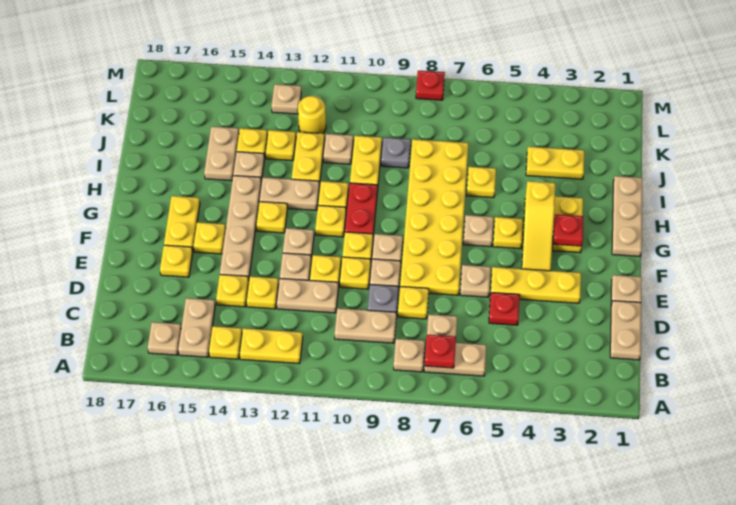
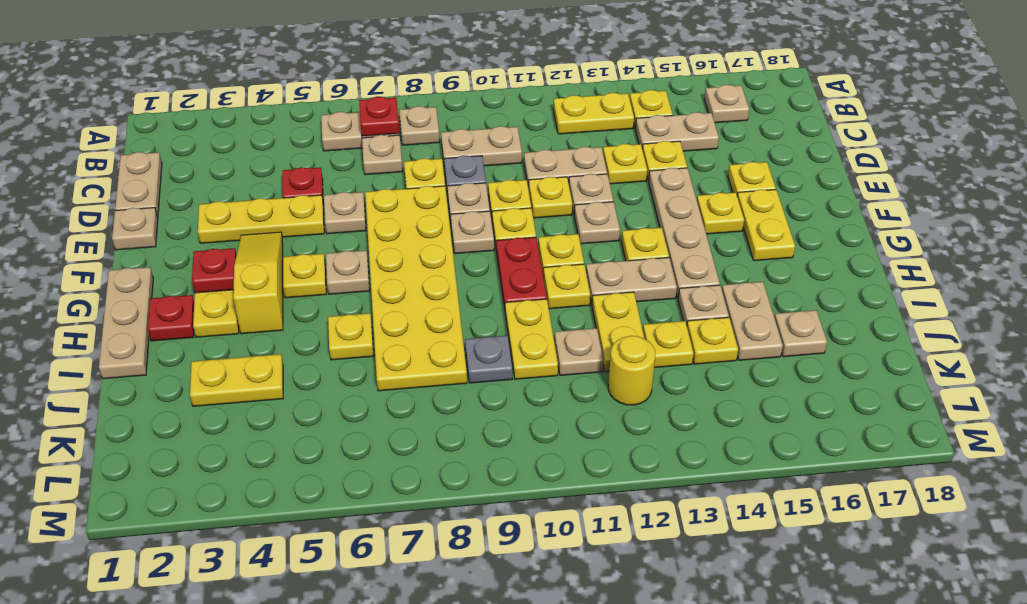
tan plate B15:C15 level 1 -> tan plate C14:C15 level 1
tan plate L13 level 1 -> tan plate J16 level 1
red plate M8 level 1 -> red plate H2 level 1

